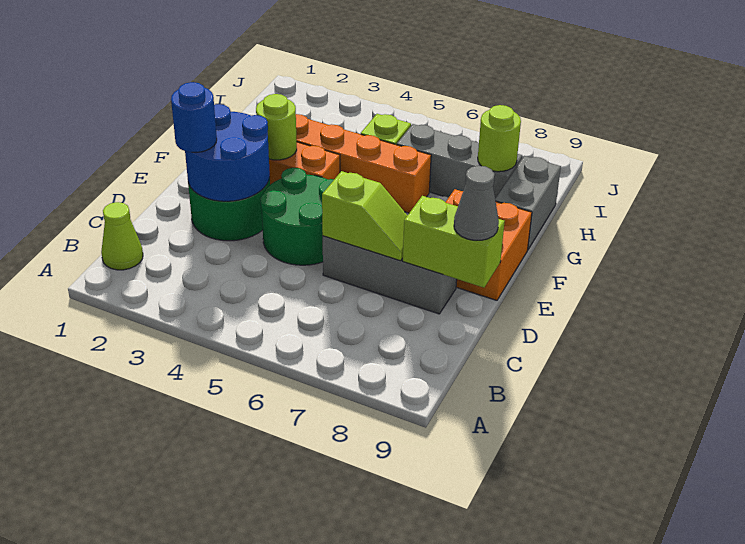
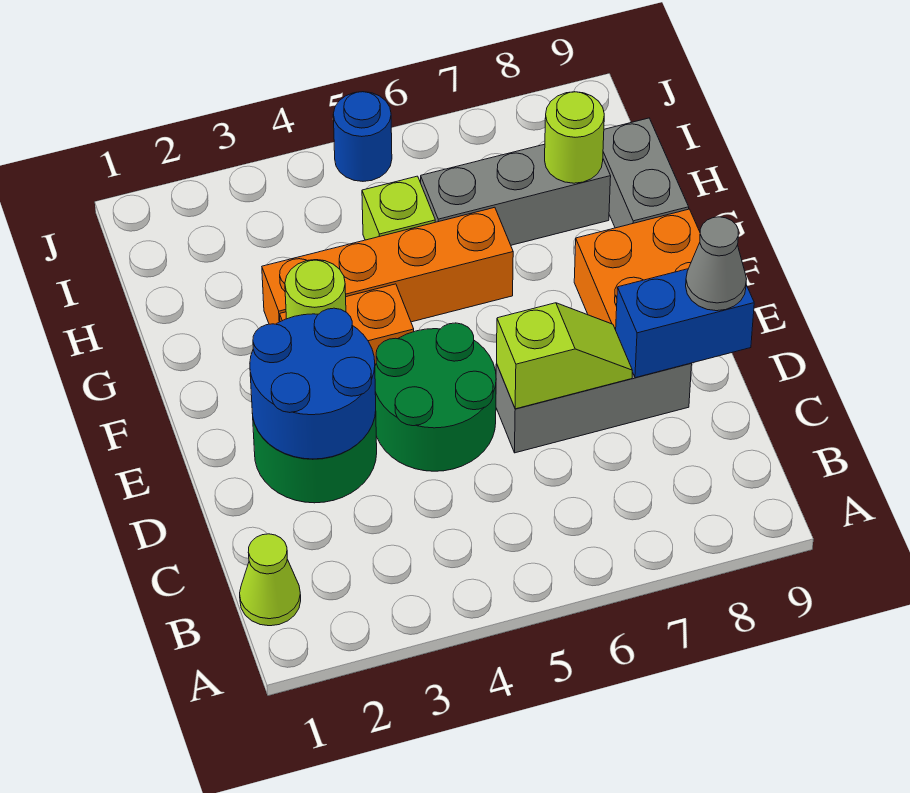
blue round brick D2 level 3 -> blue round brick J5 level 1
lime brick D8:D9 level 2 -> blue brick D8:D9 level 2

